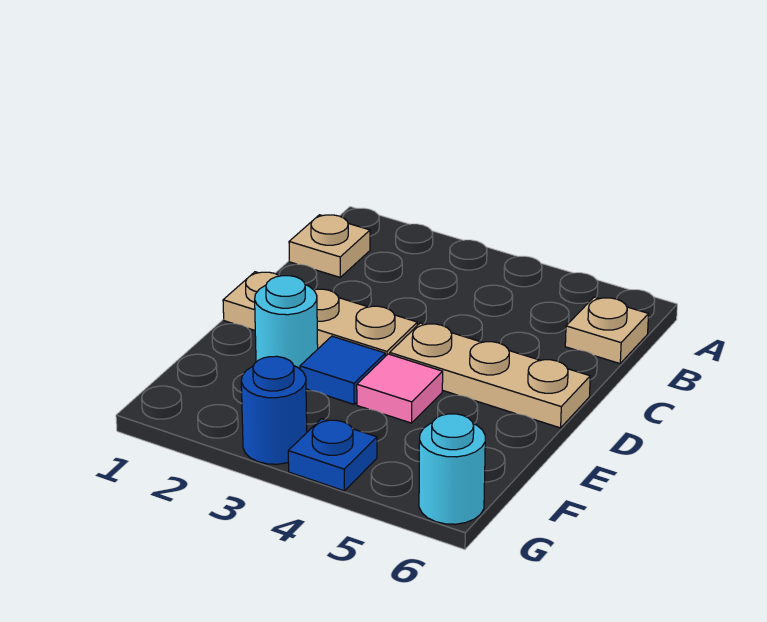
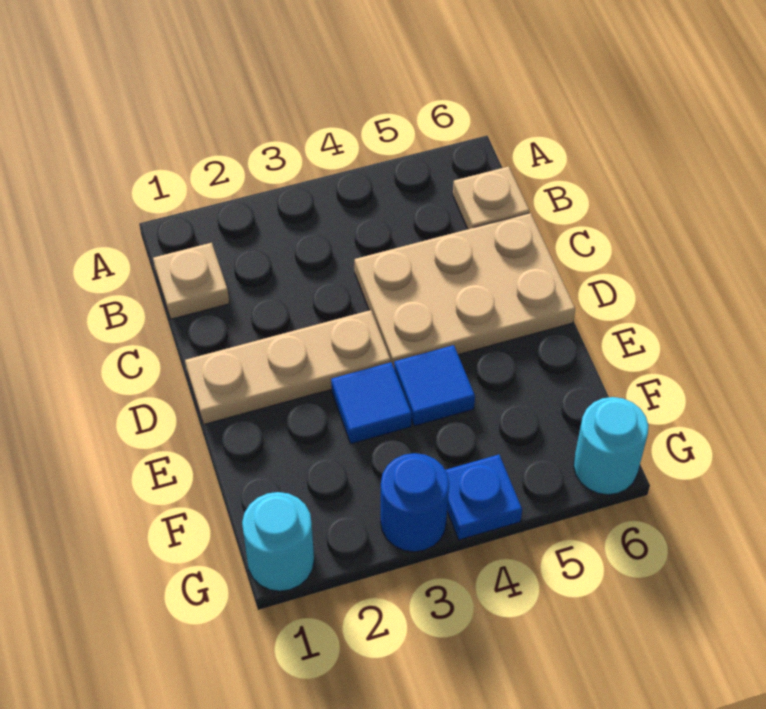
tan plate D4:D6 level 1 -> tan plate C4:D6 level 1
cyan round brick E2 level 1 -> cyan round brick G1 level 1
pink tile E4 level 1 -> blue tile E4 level 1

